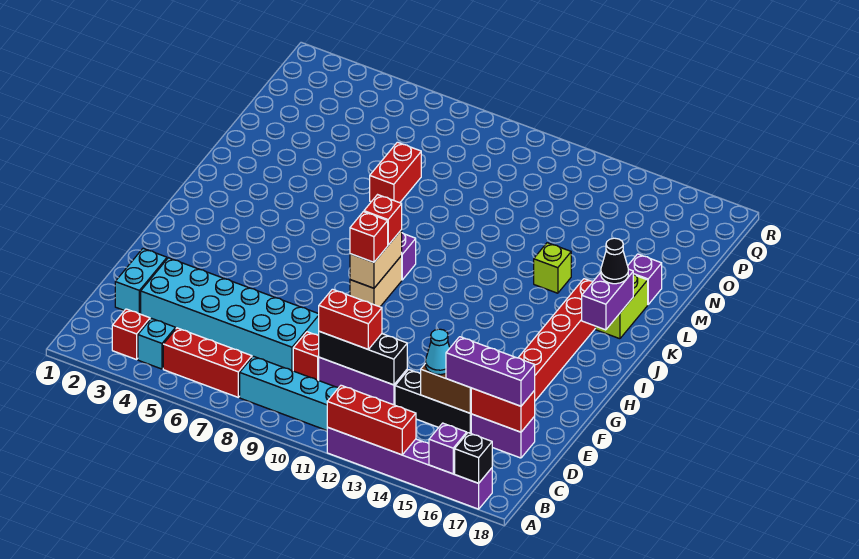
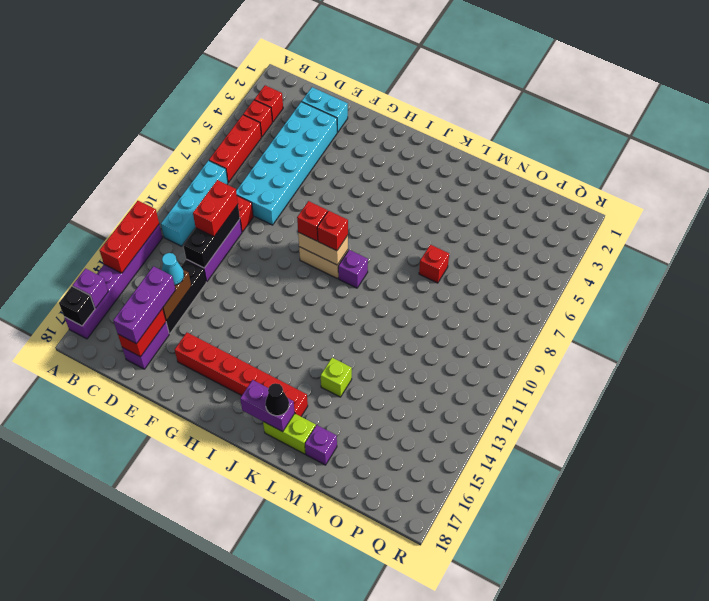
cyan brick B4 level 1 -> red brick B4 level 1
red brick M7:N7 level 1 -> red brick M7 level 1

